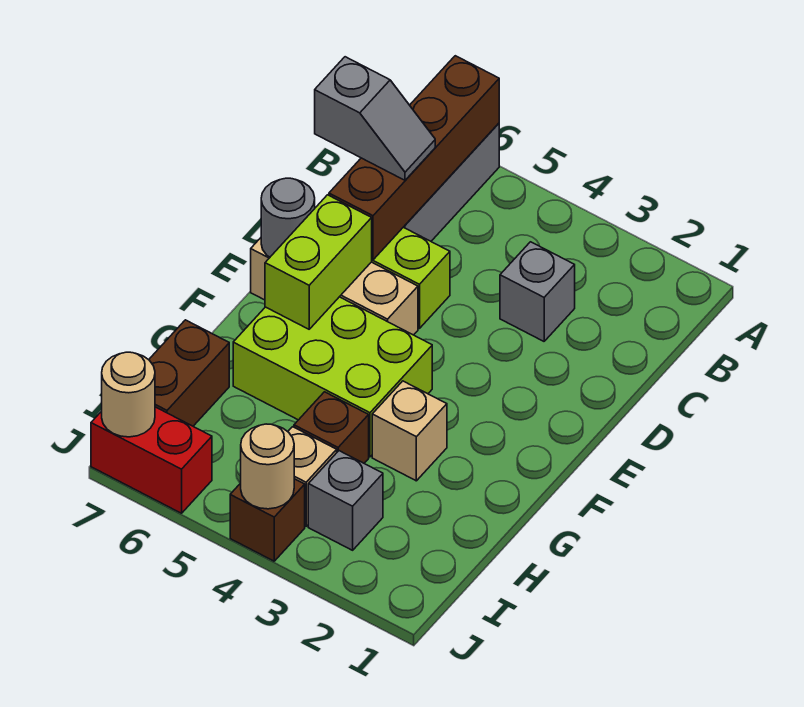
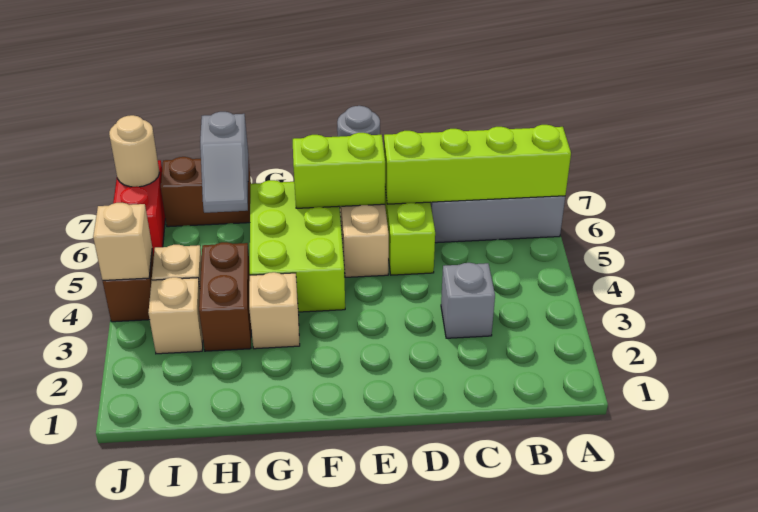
brown brick A6:D6 level 2 -> lime brick A6:D6 level 2
grey slope C6:C7 level 3 top 7 -> grey slope H6:H7 level 2 top 7
brown brick H4 level 1 -> brown brick H3:H4 level 1
grey brick I3 level 1 -> tan brick I3 level 1
tan round brick J4 level 2 -> tan brick J4 level 2

